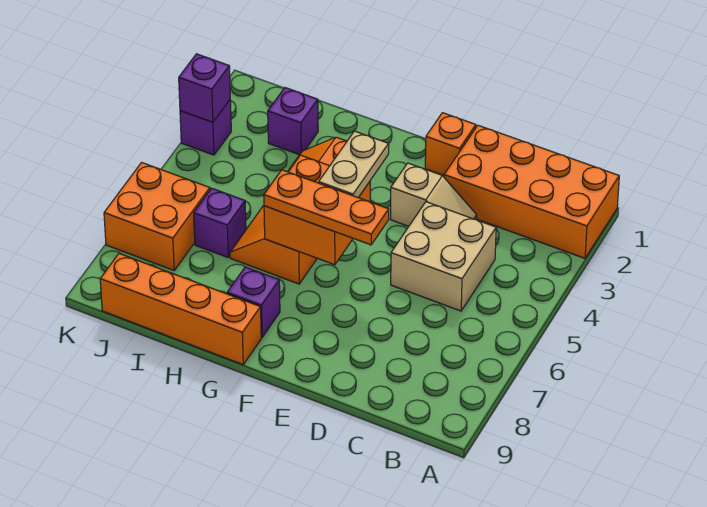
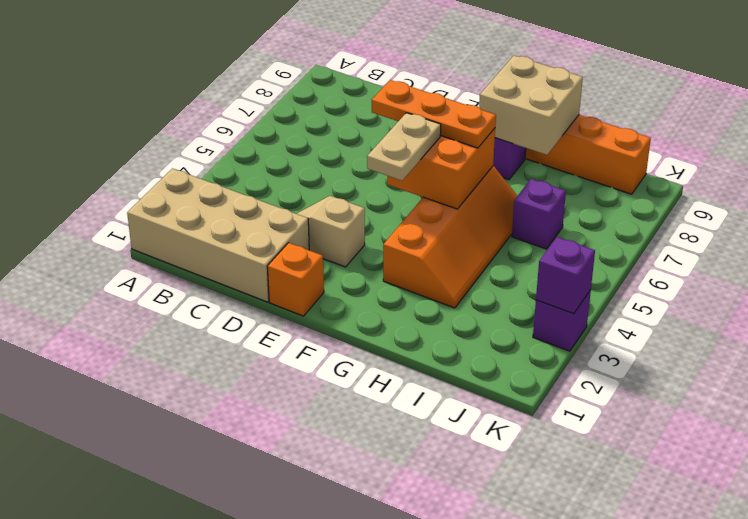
orange brick A1:D2 level 1 -> tan brick A1:D2 level 1
tan brick C4:D5 level 1 -> tan brick G8:H9 level 2
purple brick I2 level 1 -> none
orange brick J6:K7 level 1 -> none

